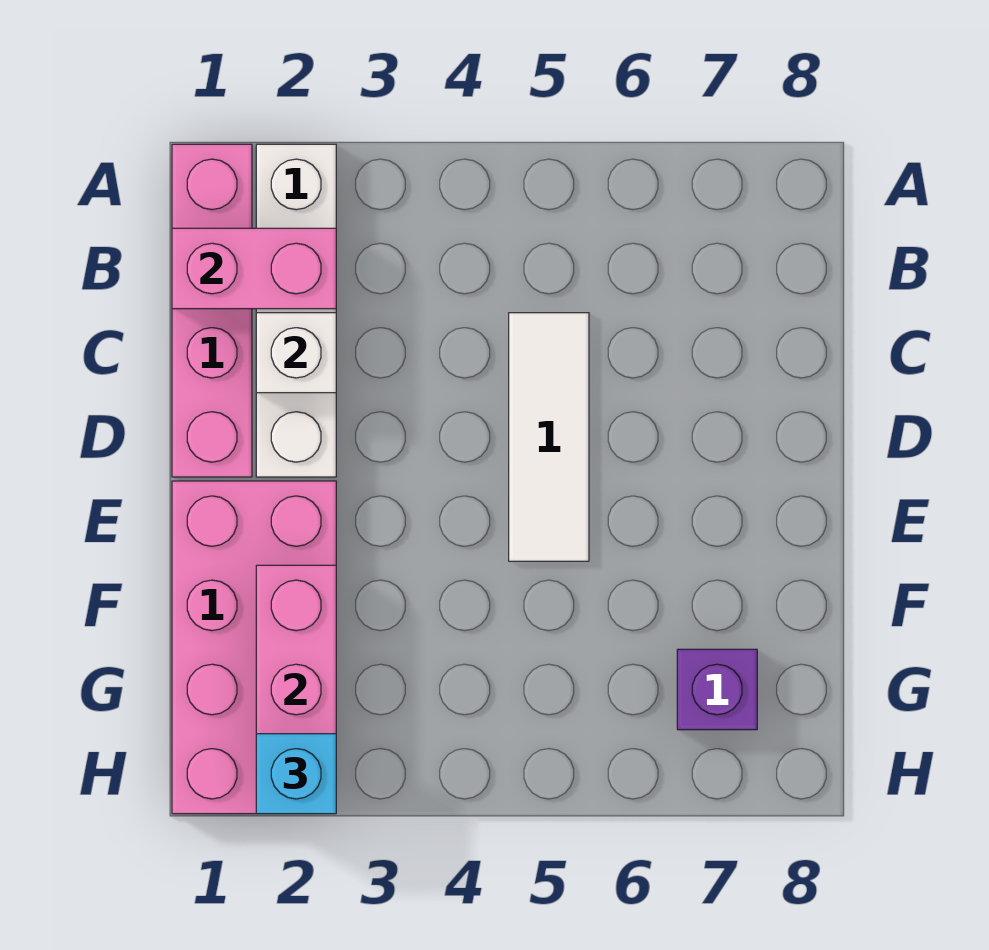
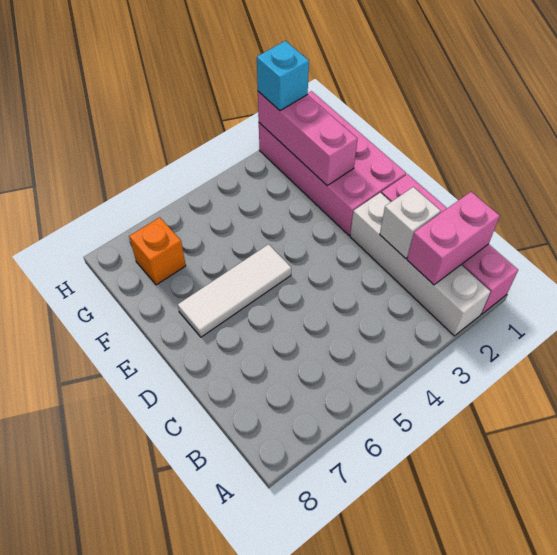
white tile C5:E5 level 1 -> white tile E5:E7 level 1
purple brick G7 level 1 -> orange brick G7 level 1

